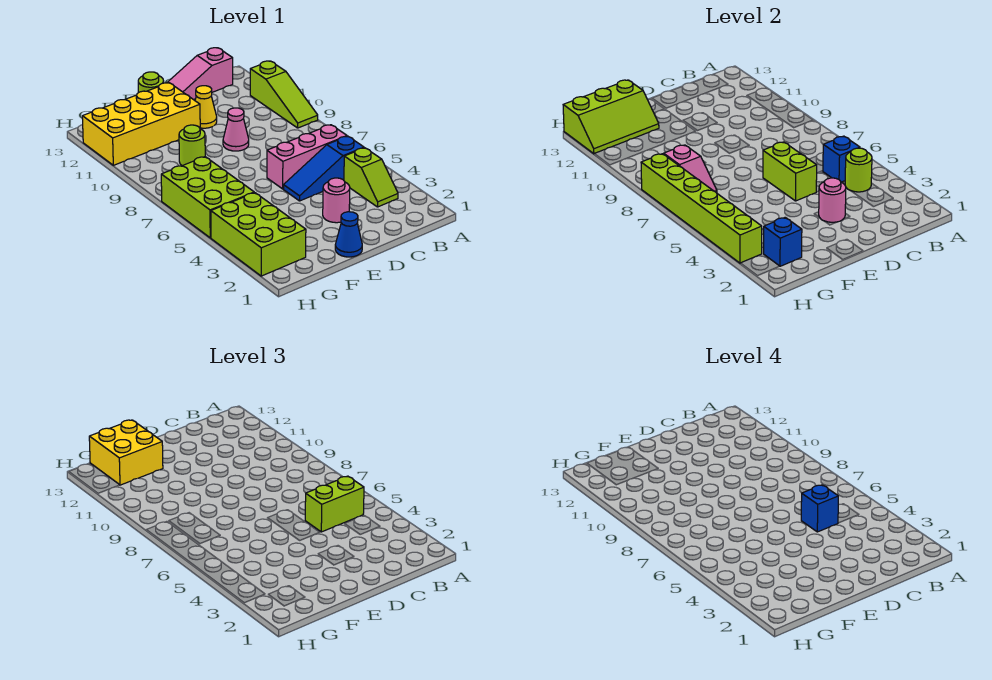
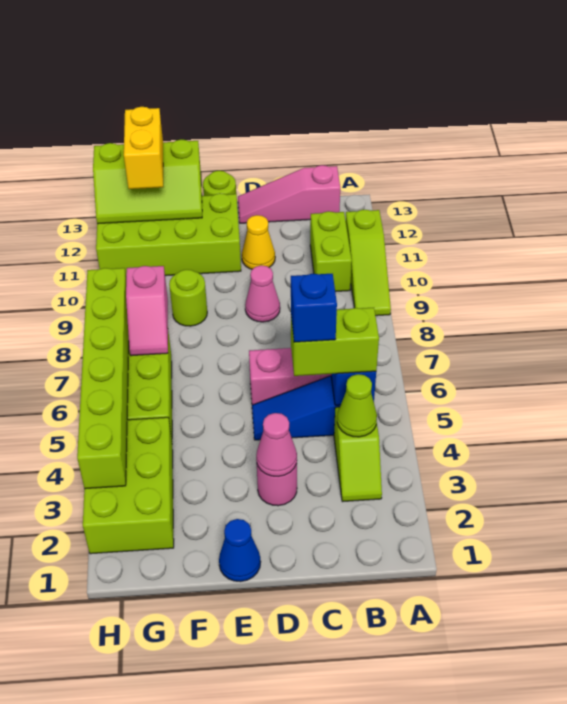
lime round brick B4 level 2 -> lime cone B4 level 2
pink round brick D3 level 2 -> pink cone D3 level 2
lime brick D5:D6 level 2 -> lime brick B10:B11 level 1
yellow brick E11:H12 level 1 -> lime brick E11:H12 level 1
yellow brick F12:G13 level 3 -> yellow brick G12:G13 level 3
blue brick G2 level 2 -> none

